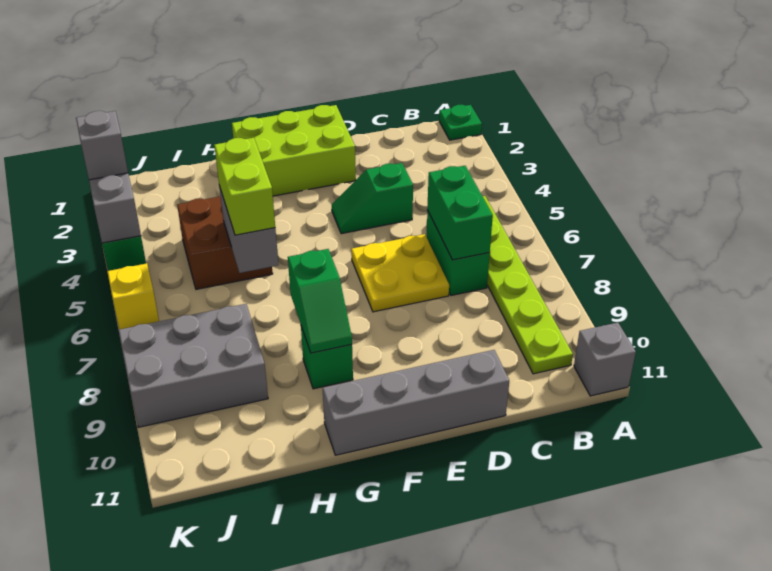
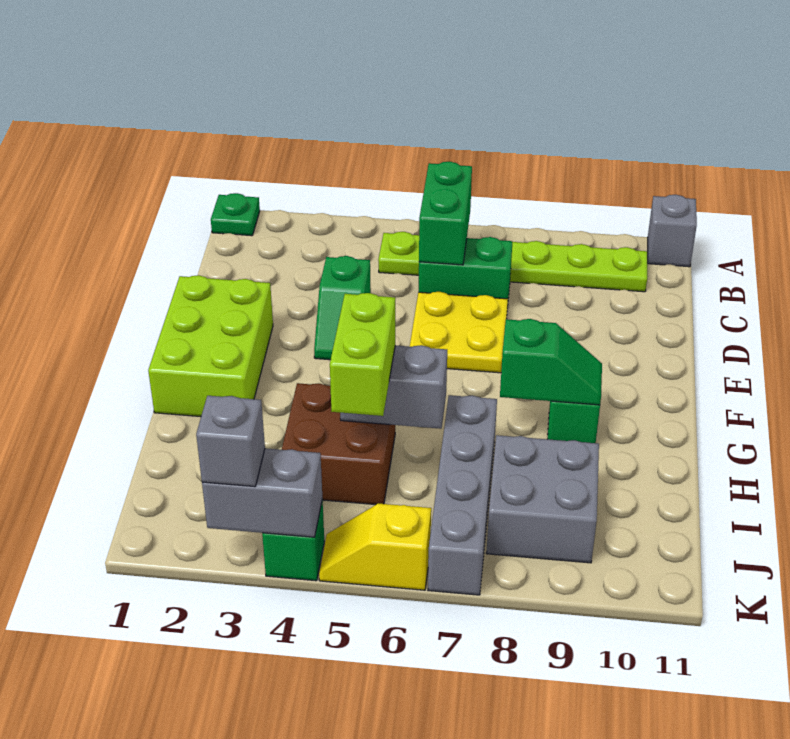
green brick C6:C7 level 2 -> green brick B6:C6 level 2
grey brick D11:G11 level 1 -> grey brick H7:K7 level 1
lime brick H5:H6 level 3 -> lime brick H5:I5 level 3
grey brick I8:K9 level 1 -> grey brick I8:J9 level 1

